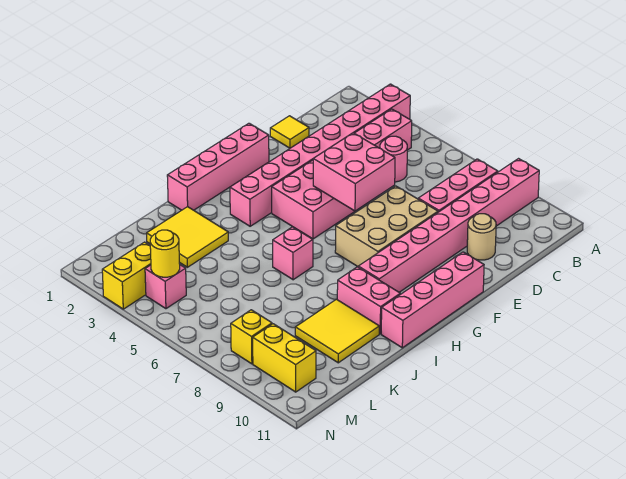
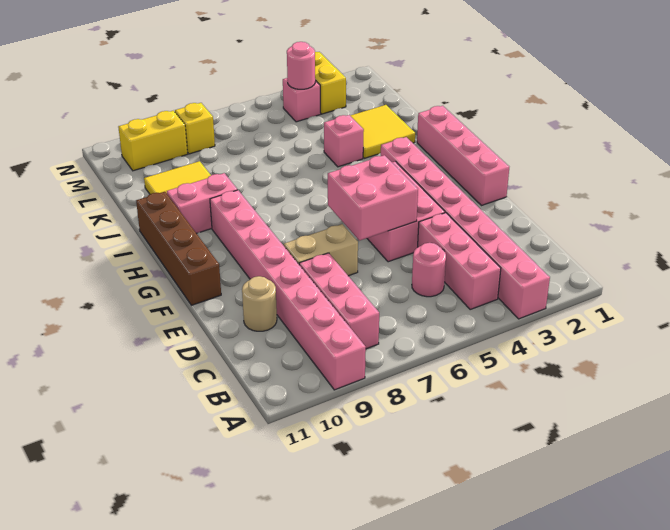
yellow tile D1 level 1 -> none
tan brick E7:G8 level 1 -> tan brick E7:E8 level 1
pink brick F11:I11 level 1 -> brown brick F11:I11 level 1
pink brick I6 level 1 -> pink brick J4 level 1
yellow round brick M4 level 2 -> pink round brick M4 level 2

